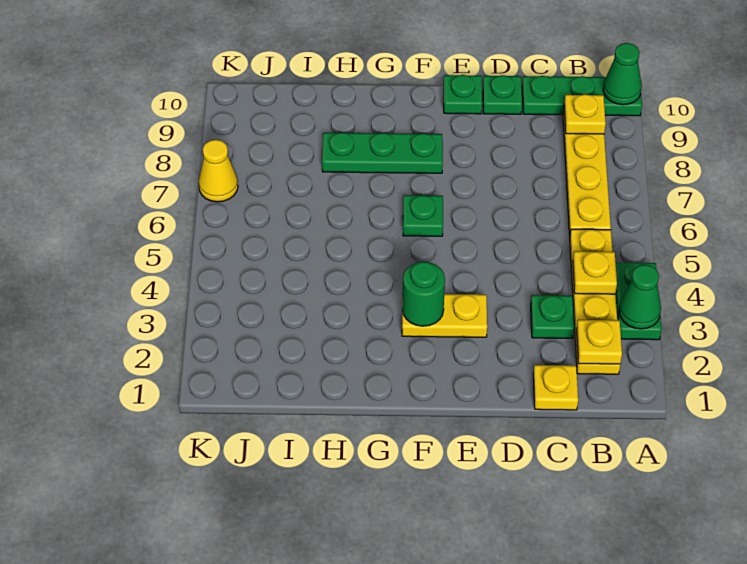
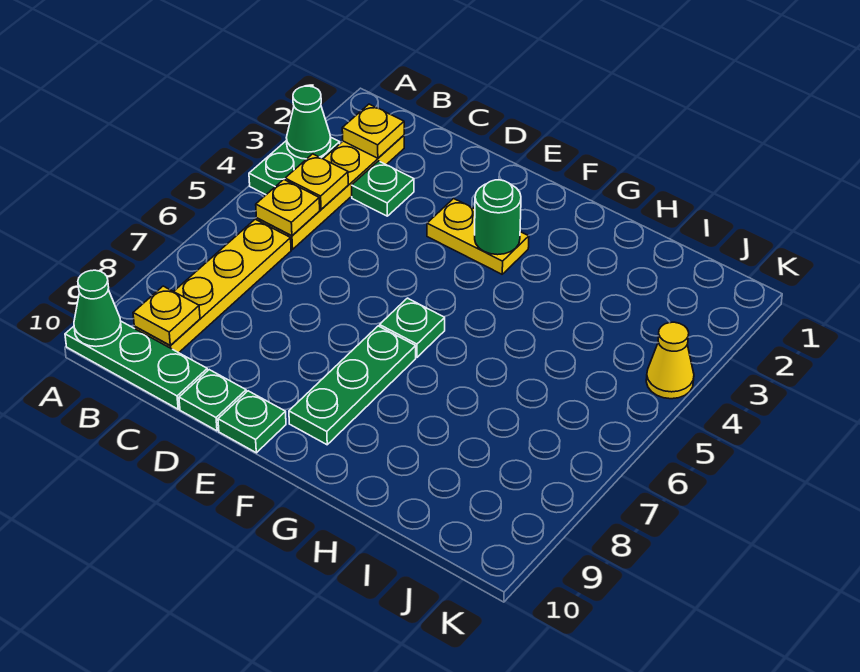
yellow plate C1 level 1 -> yellow plate B5 level 2
green plate F8:H8 level 1 -> green plate F7:F9 level 1
yellow cone K7 level 1 -> yellow cone K4 level 1

